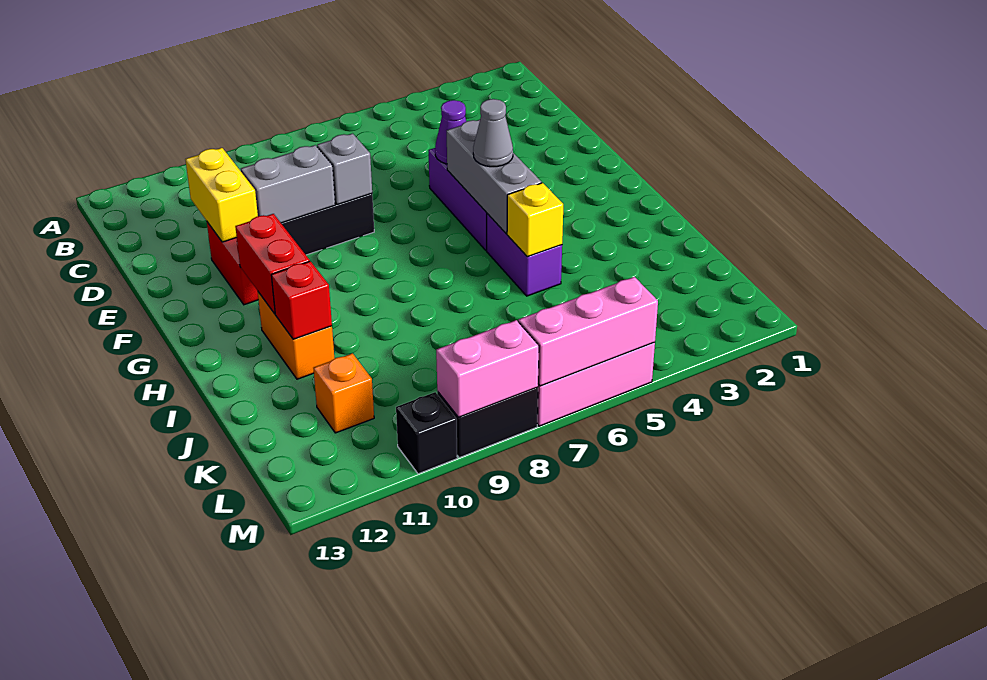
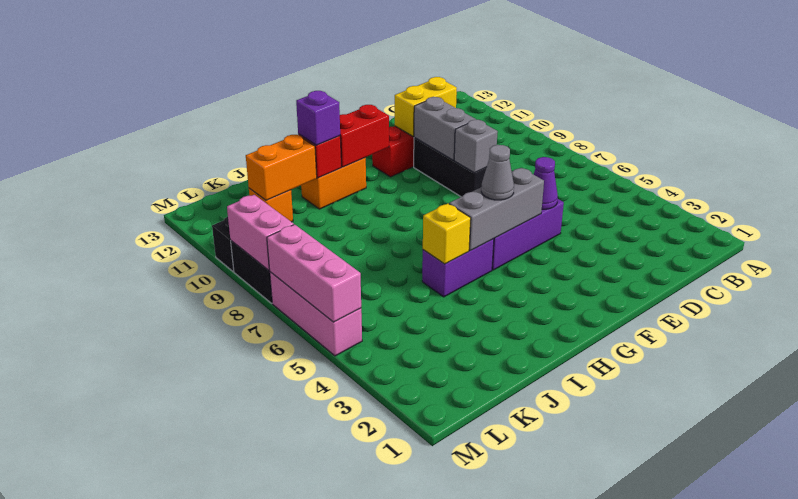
none -> purple brick I11 level 3
none -> orange brick J11:K11 level 2

